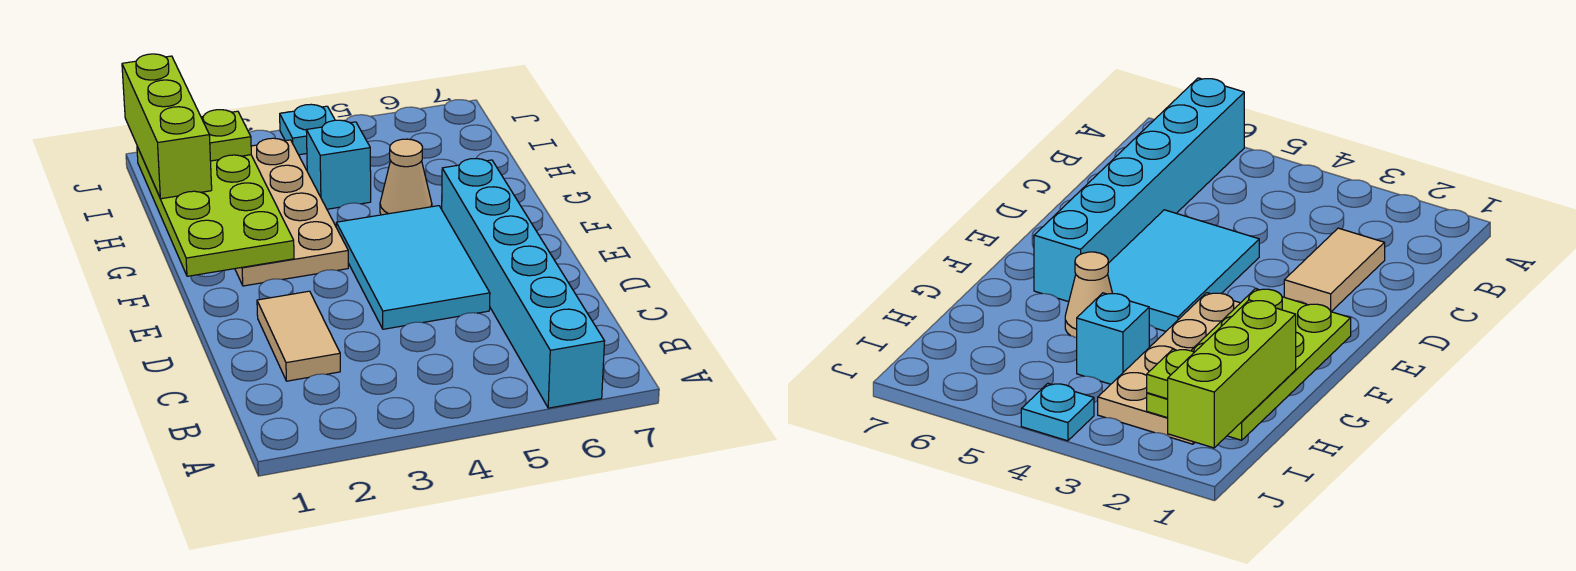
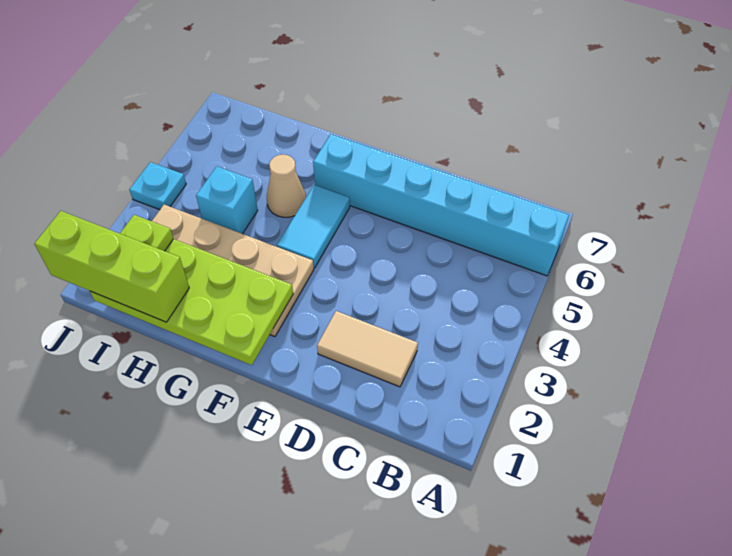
cyan tile D4:F5 level 1 -> cyan tile F4:F5 level 1

